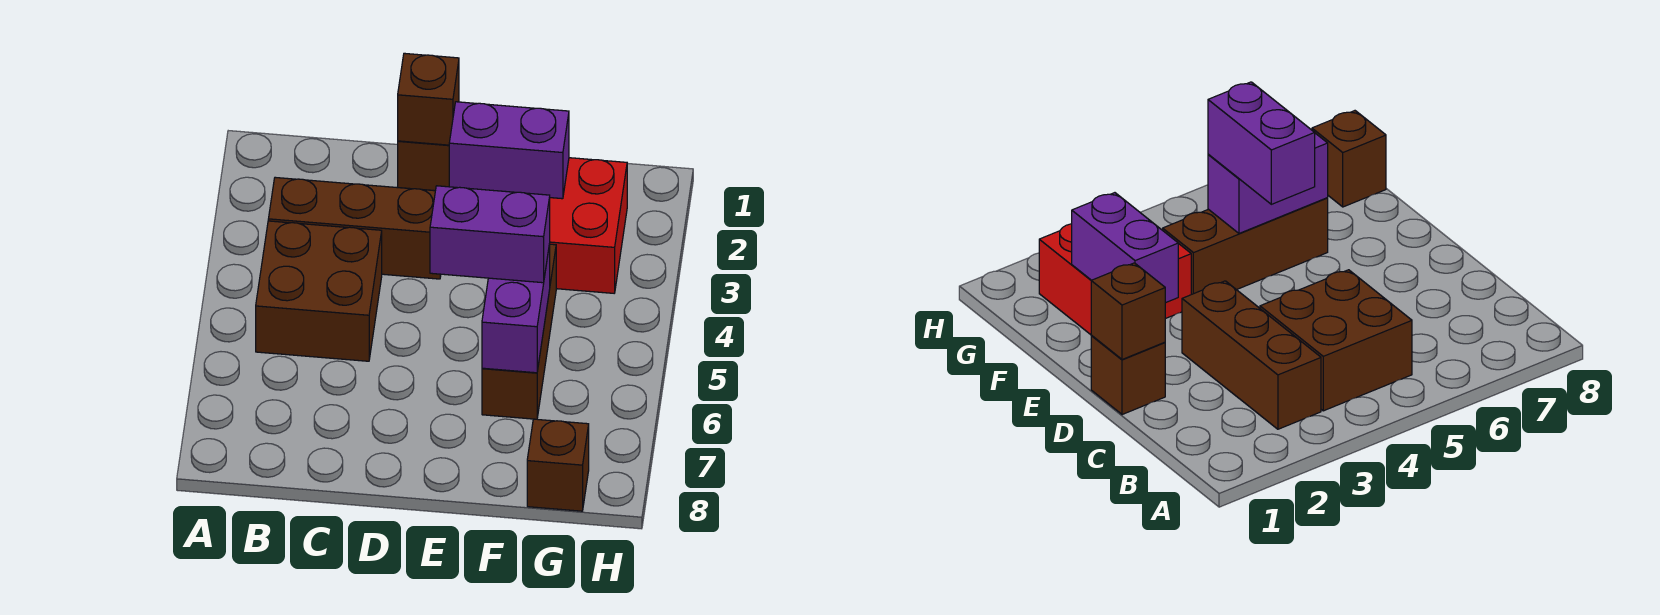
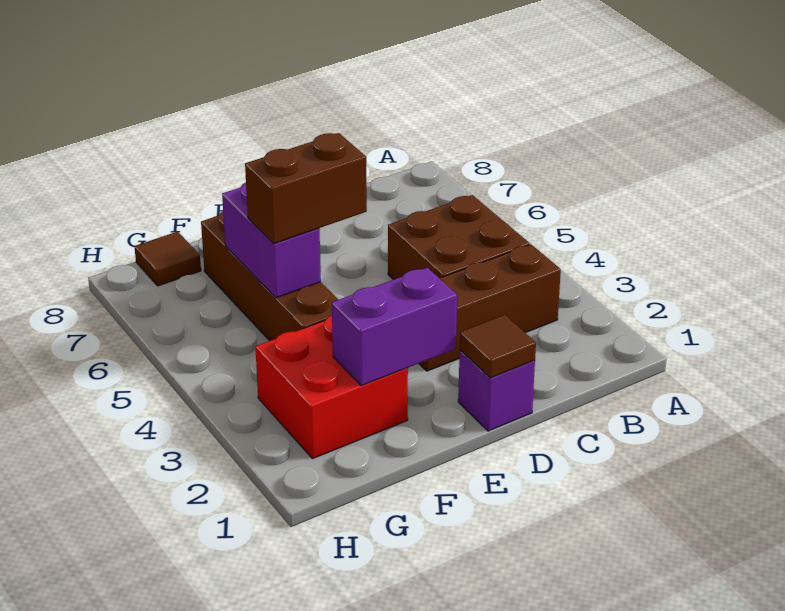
brown brick D1 level 1 -> purple brick D1 level 1
brown brick D1 level 2 -> brown tile D1 level 2
purple brick E5:F5 level 3 -> brown brick E5:F5 level 3
brown brick F4:F6 level 1 -> brown brick F4:F7 level 1
brown brick G8 level 1 -> brown tile G8 level 1

